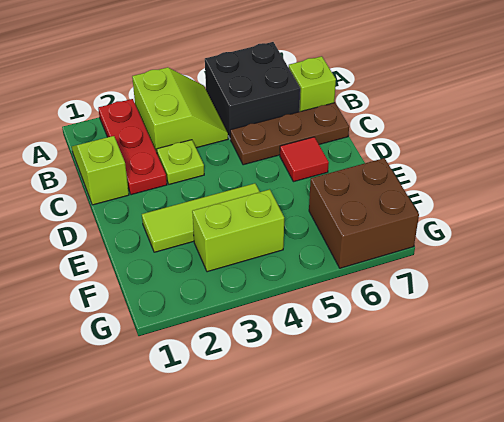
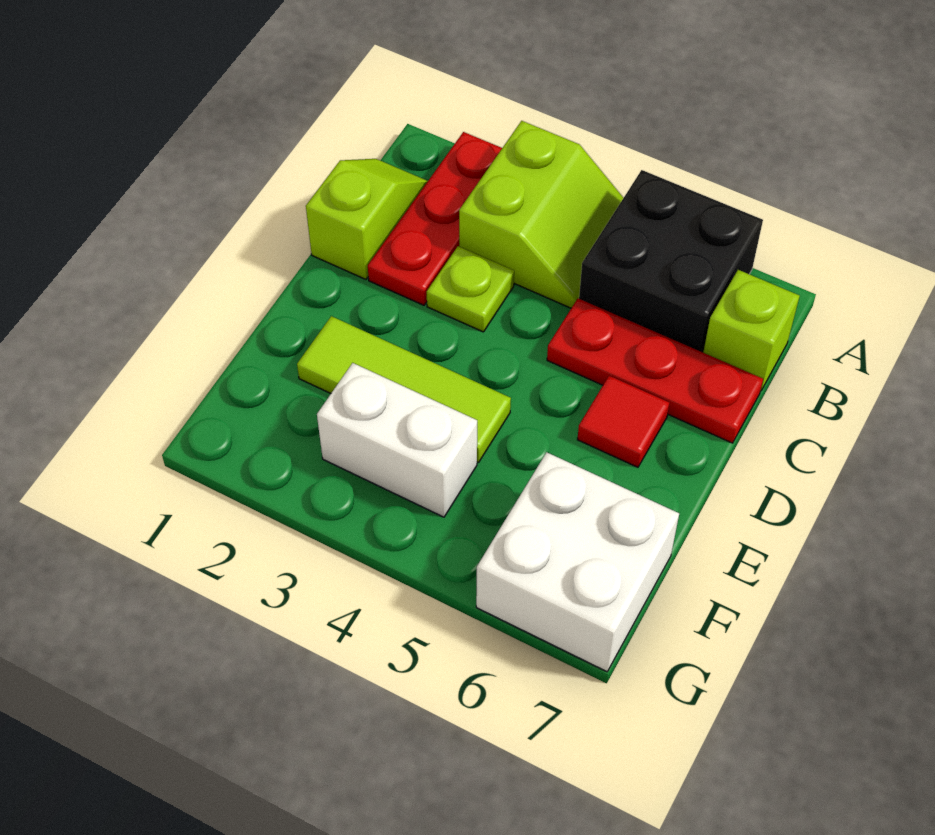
brown plate C5:C7 level 1 -> red plate C5:C7 level 1
lime brick F3:F4 level 1 -> white brick F3:F4 level 1
brown brick F6:G7 level 1 -> white brick F6:G7 level 1

